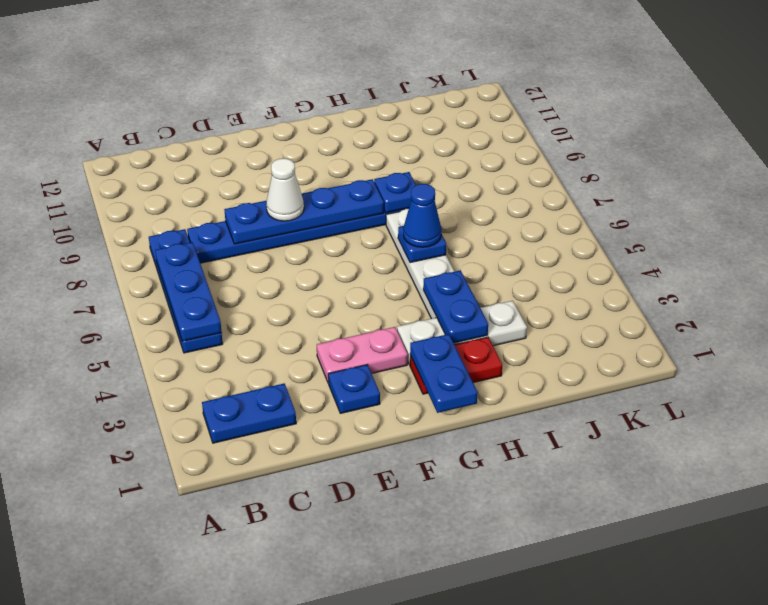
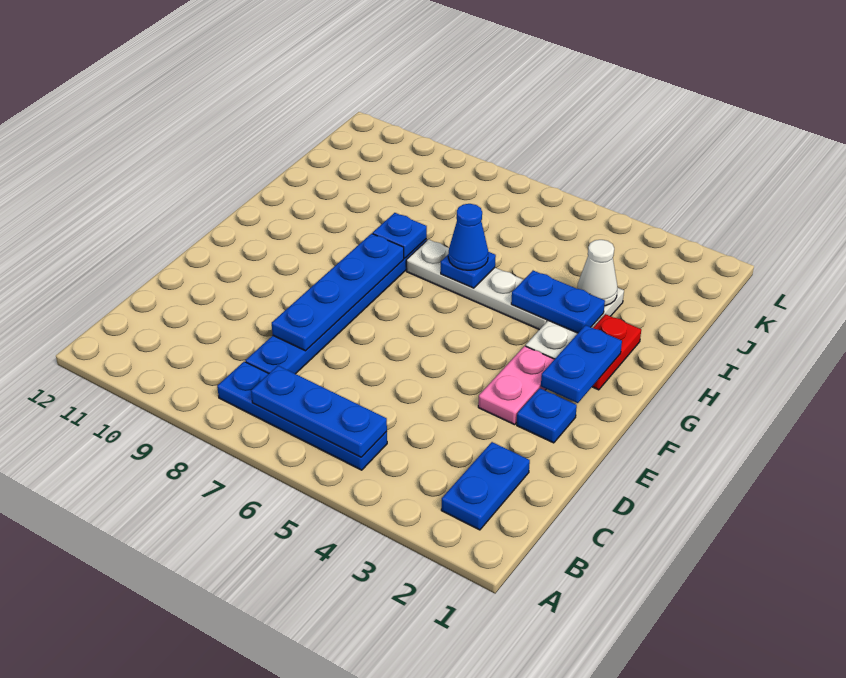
white cone E8 level 3 -> white cone I3 level 2
blue plate G1:G2 level 2 -> blue plate F2:G2 level 2

